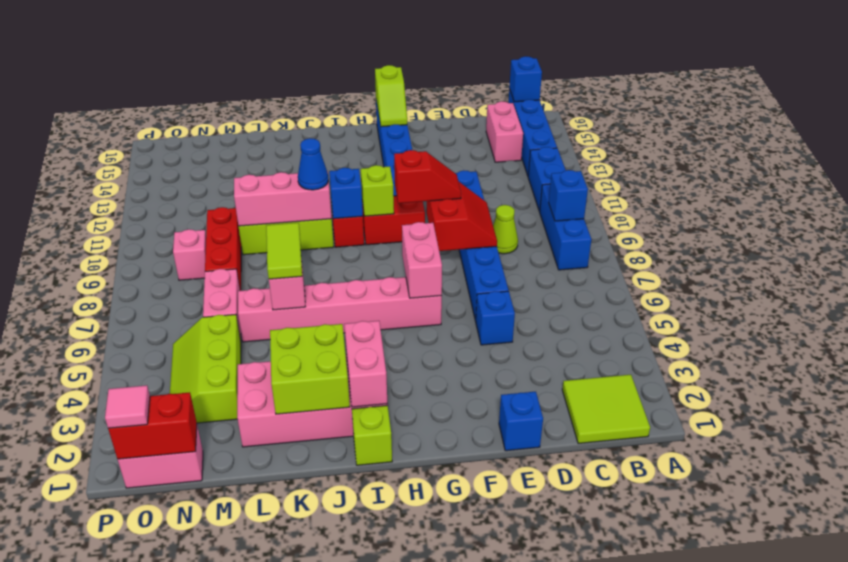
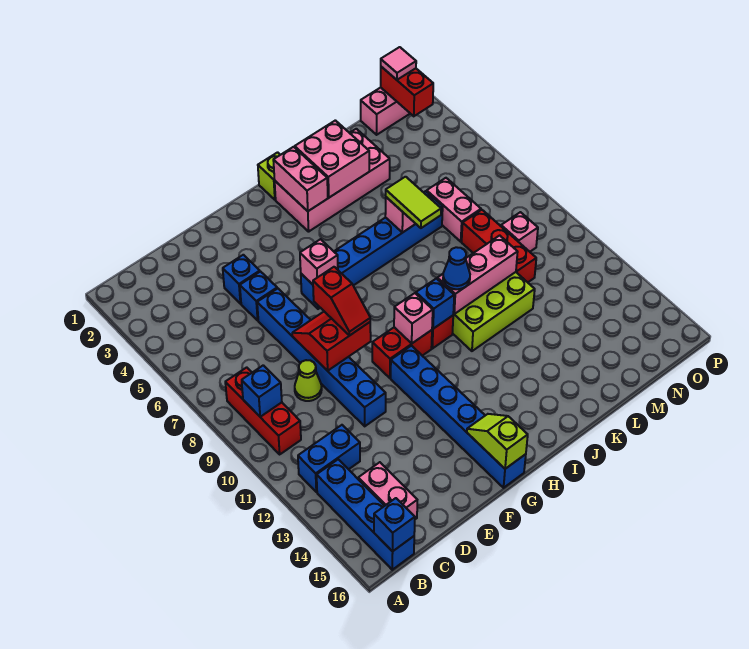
lime tile B1:C2 level 1 -> none
blue brick B8:B10 level 1 -> red brick B8:B10 level 1
blue brick B11:B12 level 1 -> blue brick B12:C12 level 1
blue brick E1 level 1 -> blue brick E4 level 1
red slope E8:F9 level 2 top F -> red slope E8:F9 level 2 top 9
red slope F9:G9 level 3 top G -> red slope F8:F9 level 3 top 8
pink brick G6:L6 level 1 -> blue brick G6:L6 level 1
pink brick G6:G7 level 2 -> pink brick G6 level 2
lime brick H10 level 2 -> pink brick H10 level 2
lime brick J2:K3 level 2 -> pink brick J2:K3 level 2
lime slope M3:N5 level 1 top M -> none
red brick N1:O1 level 2 -> red brick O1:O2 level 2

